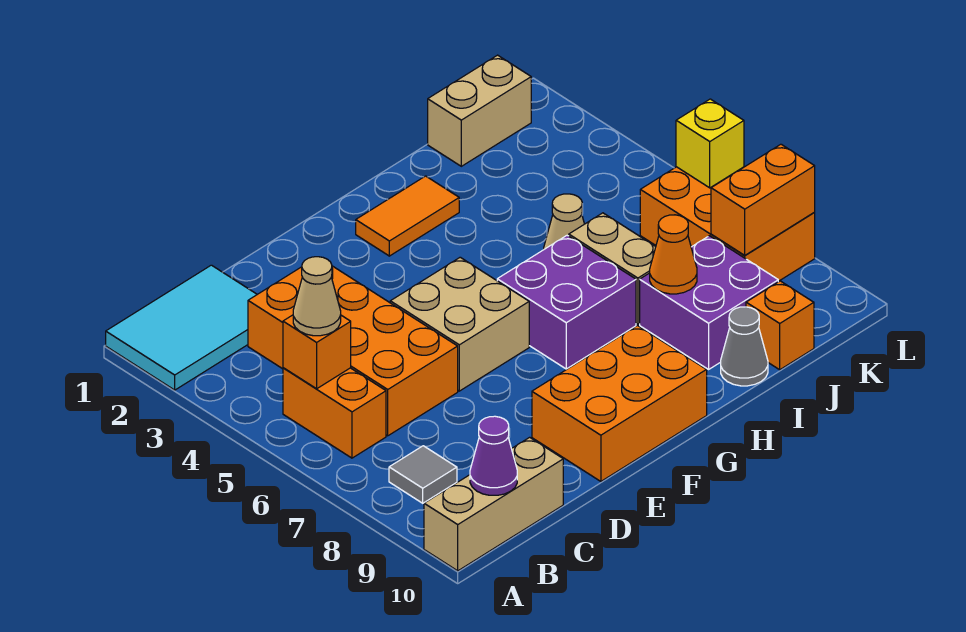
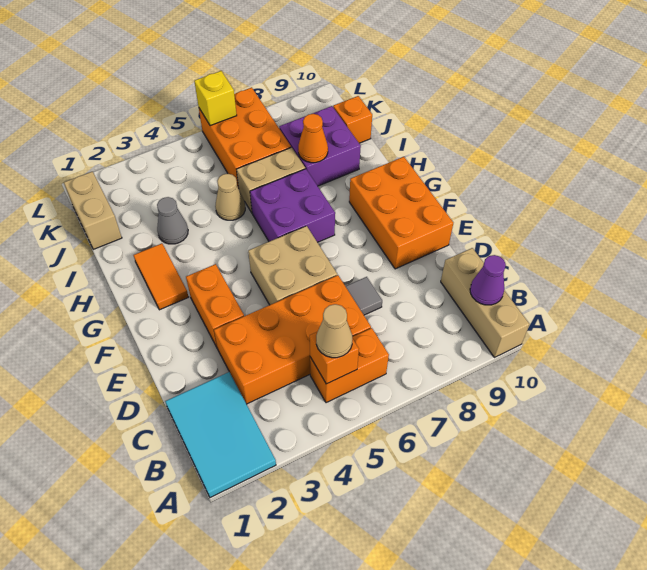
grey tile B8 level 1 -> grey tile D7 level 1
grey cone I10 level 1 -> grey cone I3 level 1
orange brick K6:L8 level 1 -> orange brick J6:L7 level 1
orange brick K8:L8 level 2 -> orange brick E3:F3 level 1

